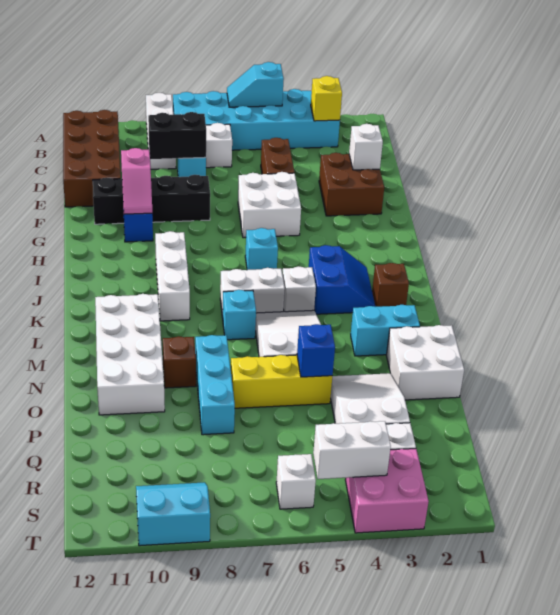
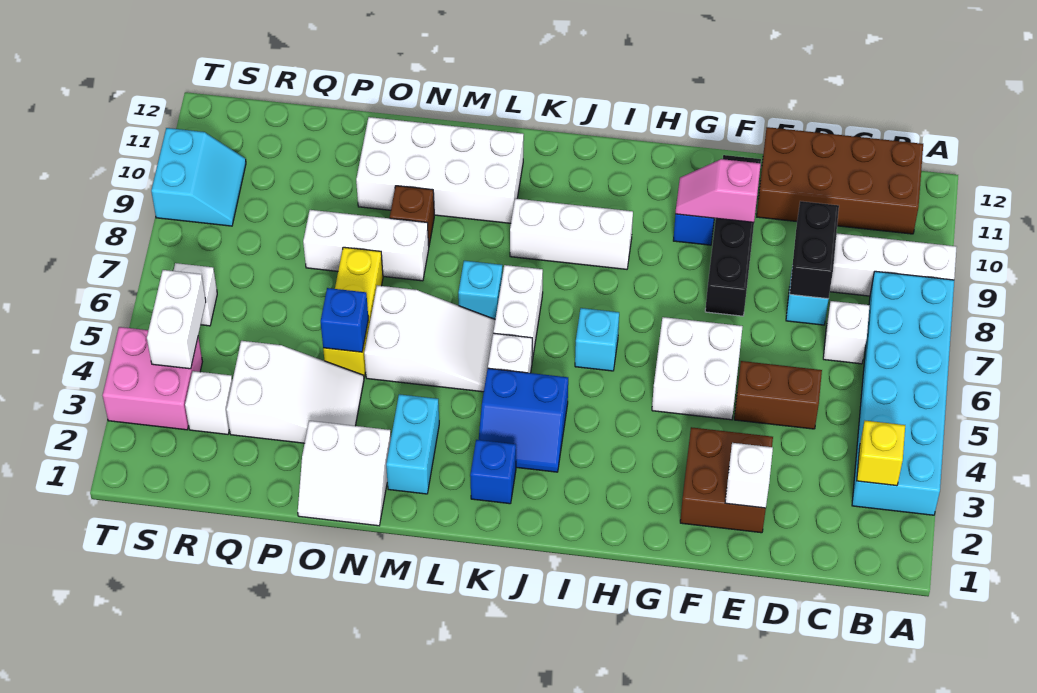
cyan slope A5:A6 level 2 top 5 -> none
brown brick K2 level 1 -> blue brick K2 level 1
white brick N1:O2 level 1 -> white slope N1:O2 level 1 top 2
cyan brick N8:P8 level 1 -> white brick N8:P8 level 1

